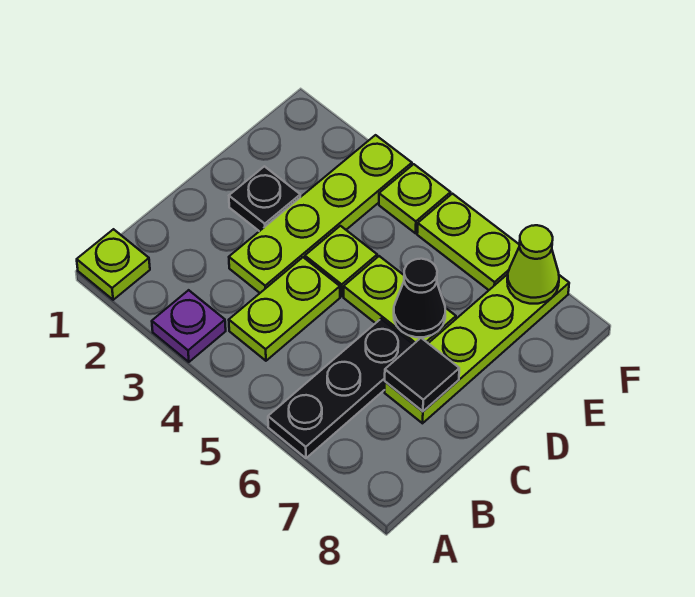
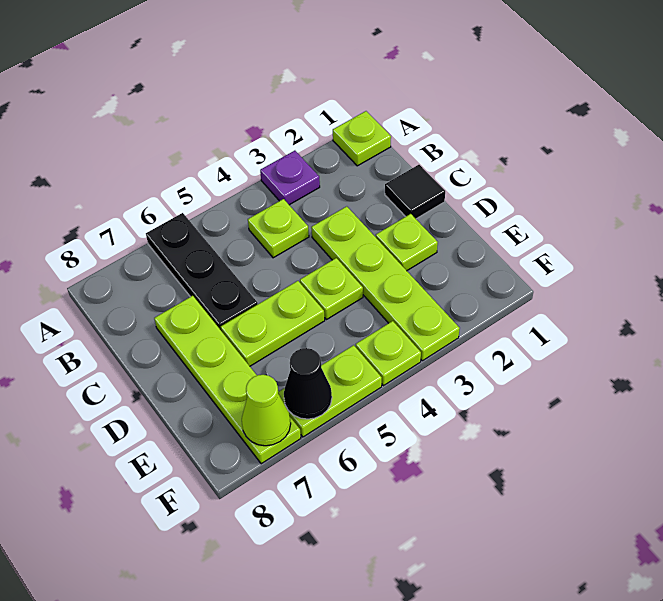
lime plate B4:C4 level 1 -> lime plate B4 level 1
black tile C7 level 2 -> black tile C1 level 1
black plate D2 level 1 -> lime plate D2 level 1
black cone D6 level 2 -> black cone F6 level 2

